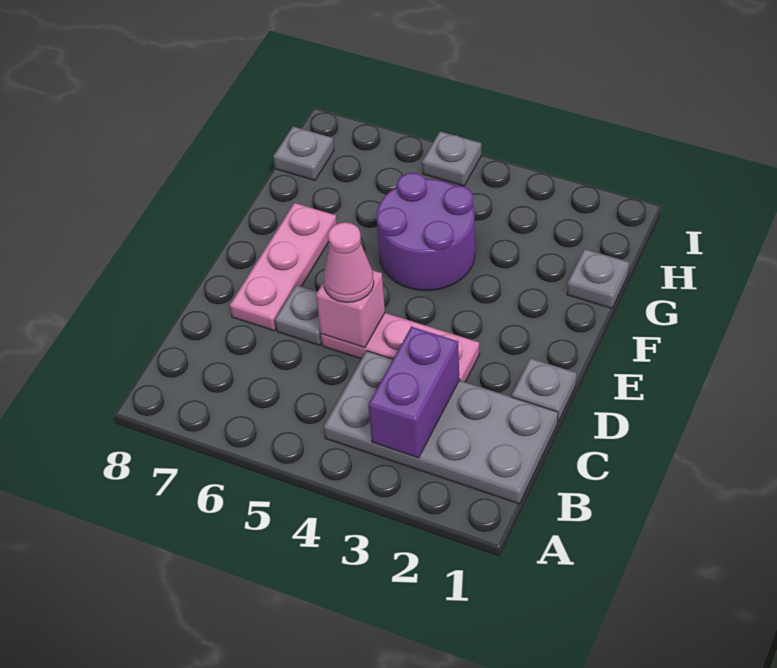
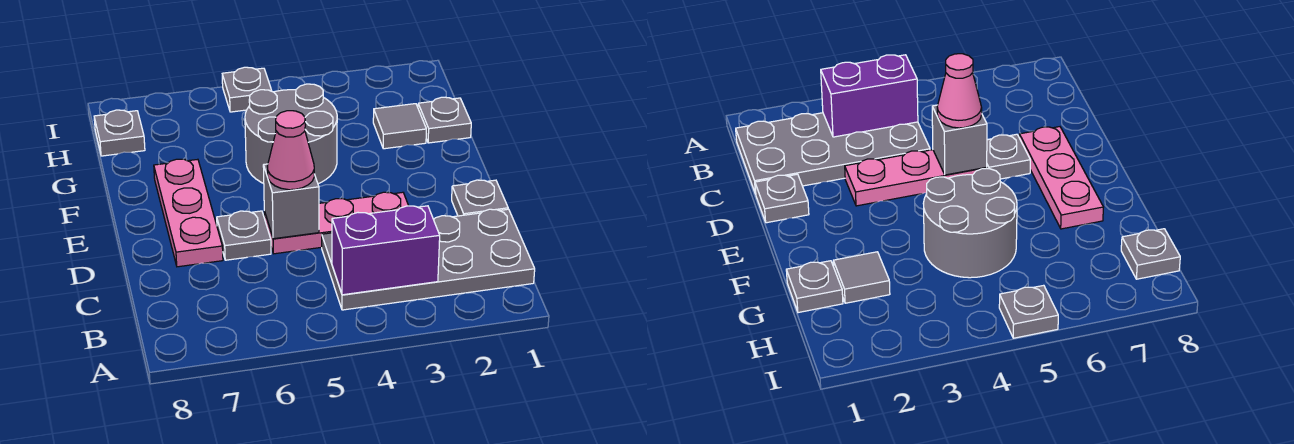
purple brick B3:C3 level 2 -> purple brick B3:B4 level 2
pink brick D5 level 2 -> grey brick D5 level 2
purple round brick F4:G5 level 1 -> grey round brick F4:G5 level 1
none -> grey tile G2 level 1

